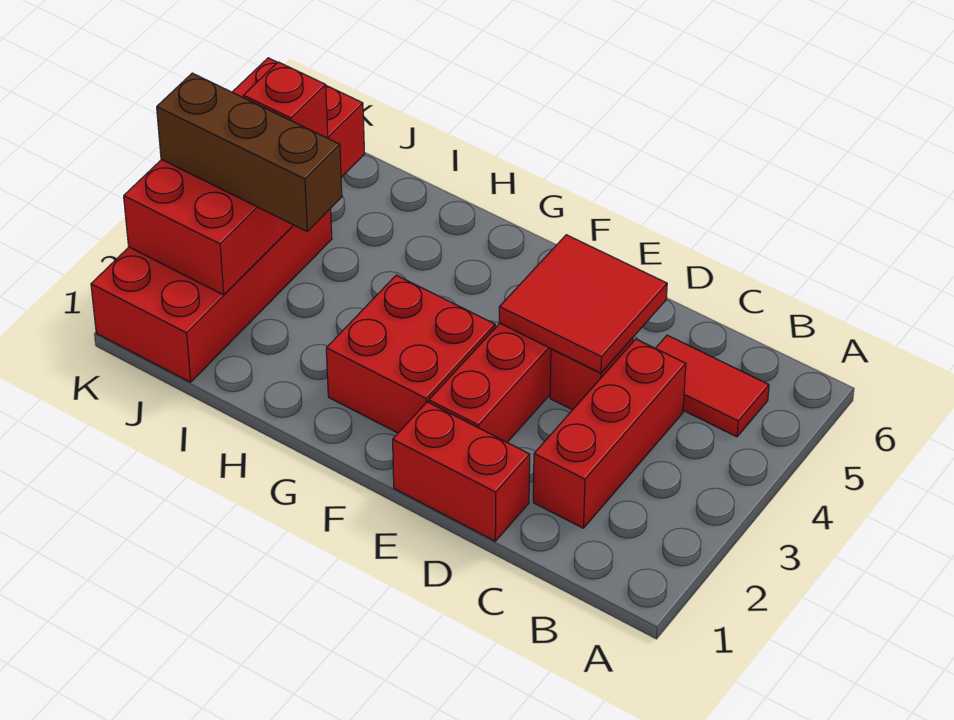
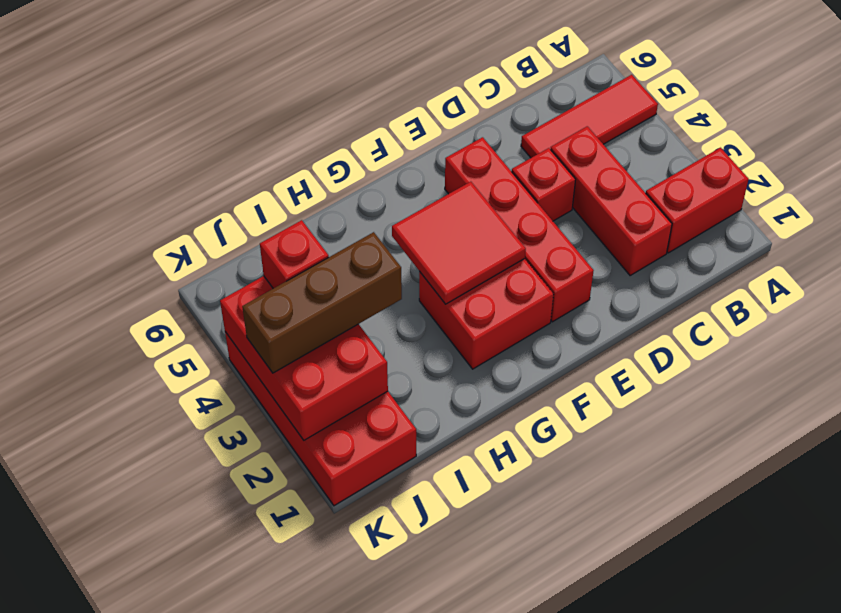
red tile B5:C5 level 1 -> red tile A5:C5 level 1
red brick D1:E1 level 1 -> red brick A2:B2 level 1
red tile D4:E5 level 2 -> red tile F3:G4 level 2
red brick J2:K5 level 2 -> red brick J2:K4 level 2

